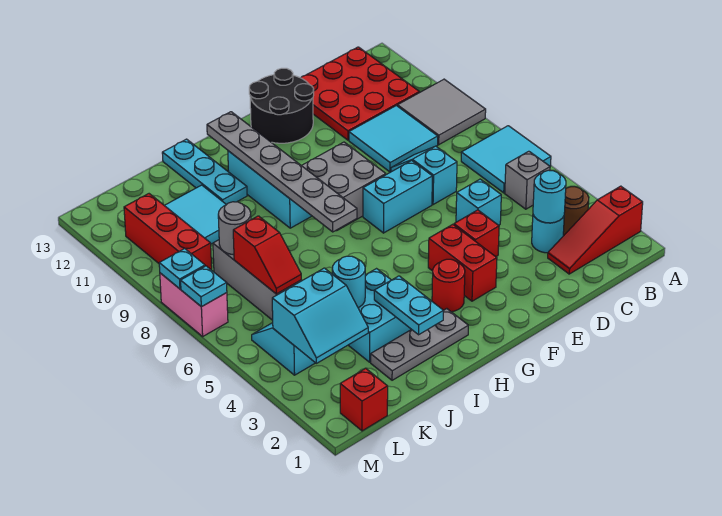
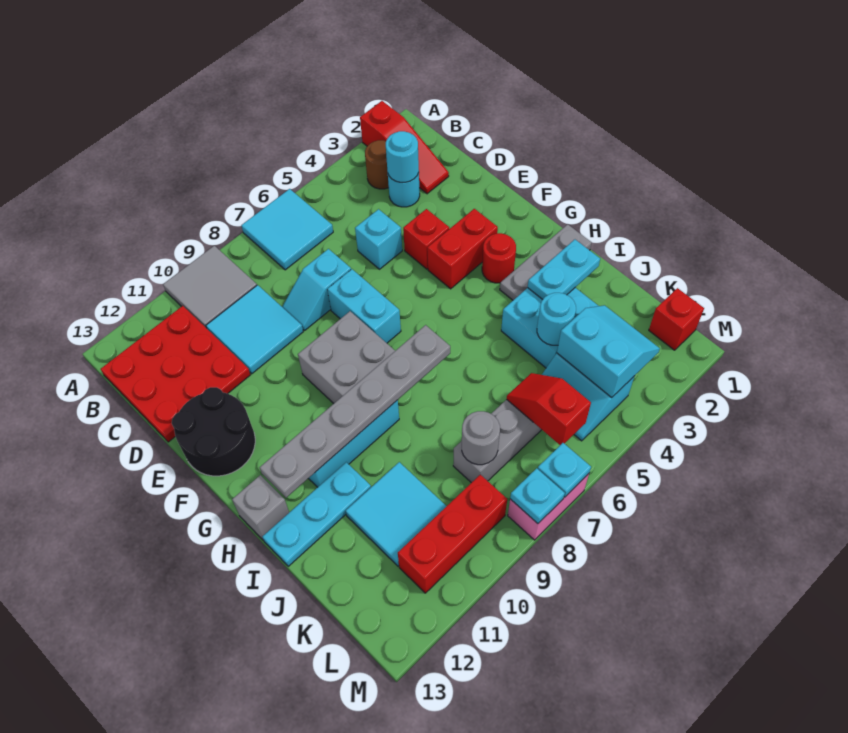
grey brick B5 level 1 -> grey brick H13 level 1
grey plate H2:J2 level 1 -> grey plate H1:H3 level 1
red slope K6:K7 level 2 top 7 -> red slope K6:L6 level 2 top L

